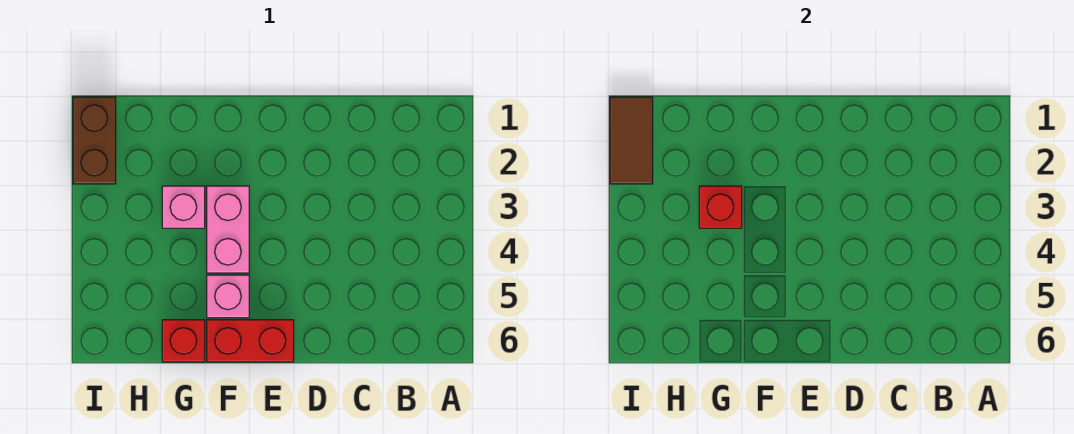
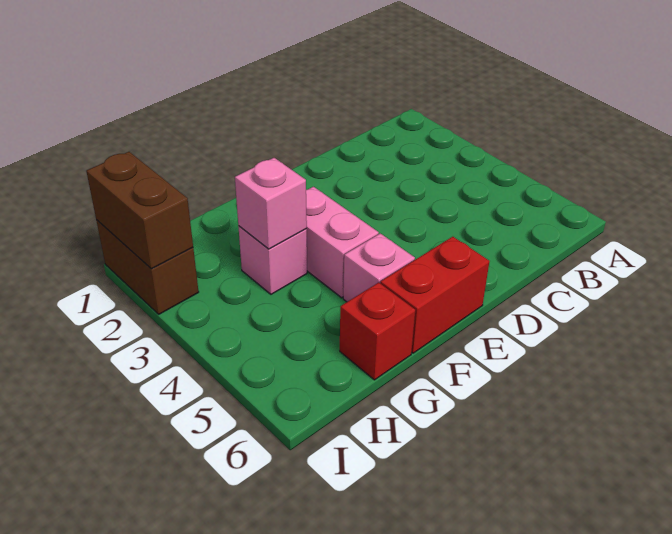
red brick G3 level 2 -> pink brick G3 level 2
brown tile I1:I2 level 2 -> brown brick I1:I2 level 2

